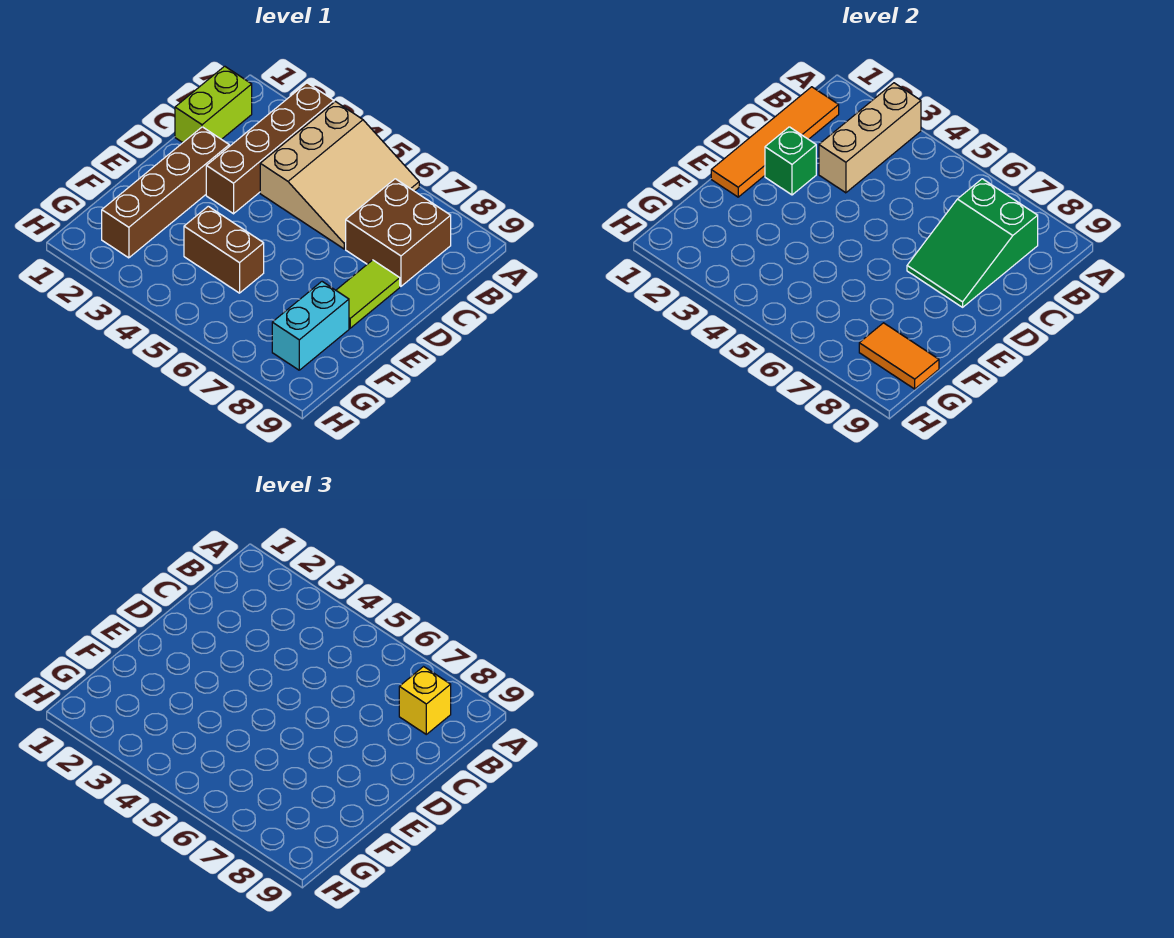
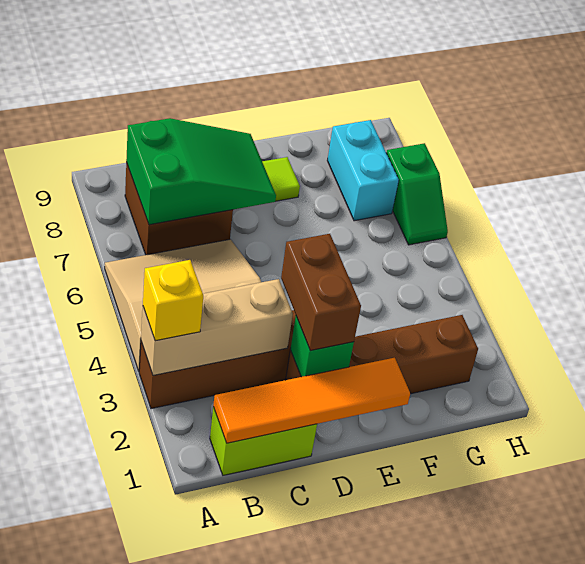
yellow brick B8 level 3 -> yellow brick A3 level 3
brown brick F4:F5 level 1 -> brown brick D2:D3 level 3
cyan brick F8:G8 level 1 -> cyan brick G7:G8 level 1
orange tile G8:G9 level 2 -> none
none -> green slope H6:H7 level 1 top 7

